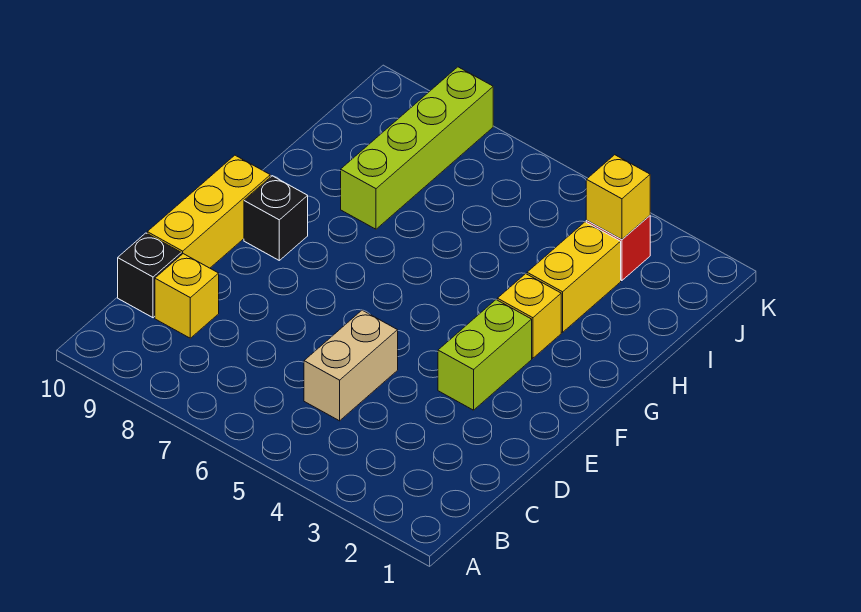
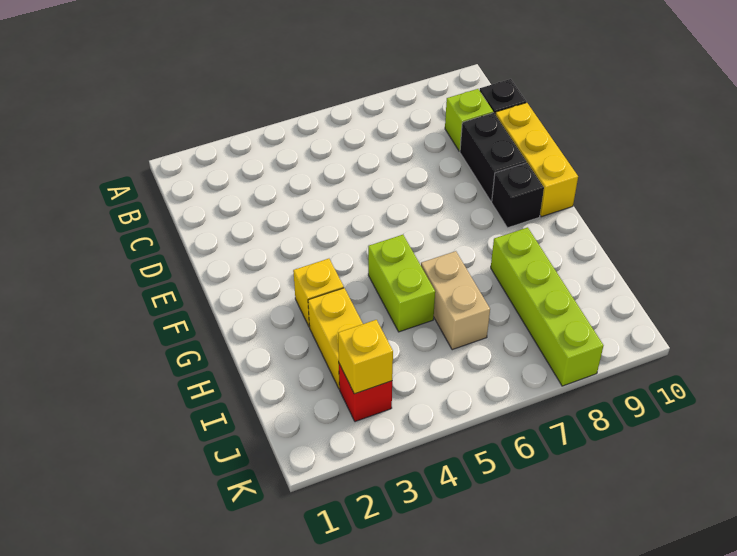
tan brick C5:D5 level 1 -> tan brick H6:I6 level 1
yellow brick C9 level 1 -> lime brick C9 level 1
none -> black brick D9:E9 level 1
lime brick E3:F3 level 1 -> lime brick G5:H5 level 1

